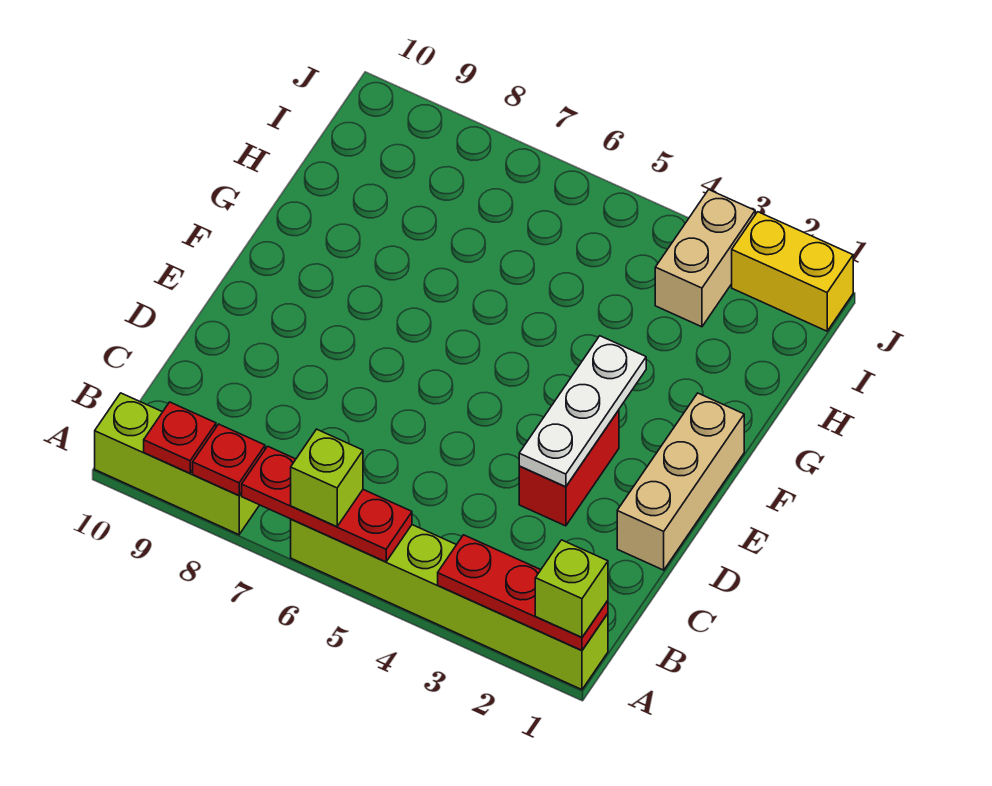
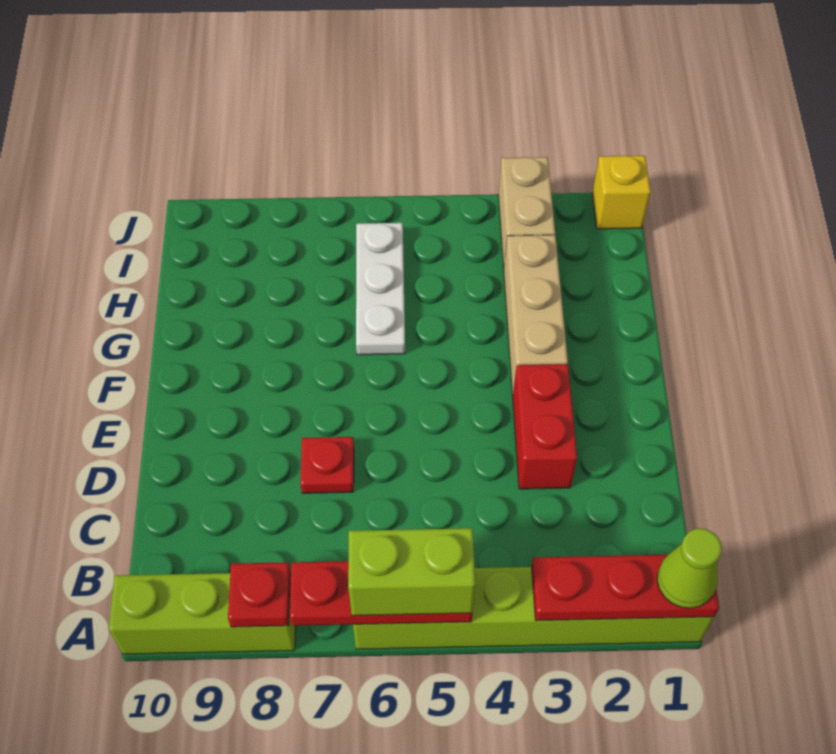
lime brick A1 level 3 -> lime cone A1 level 3
lime brick A6 level 3 -> lime brick A5:A6 level 3
red plate A9 level 2 -> red plate D7 level 1
tan brick D1:F1 level 1 -> tan brick F3:H3 level 1
white plate D3:F3 level 2 -> white plate G6:I6 level 1
yellow brick J1:J2 level 1 -> yellow brick J1 level 1

